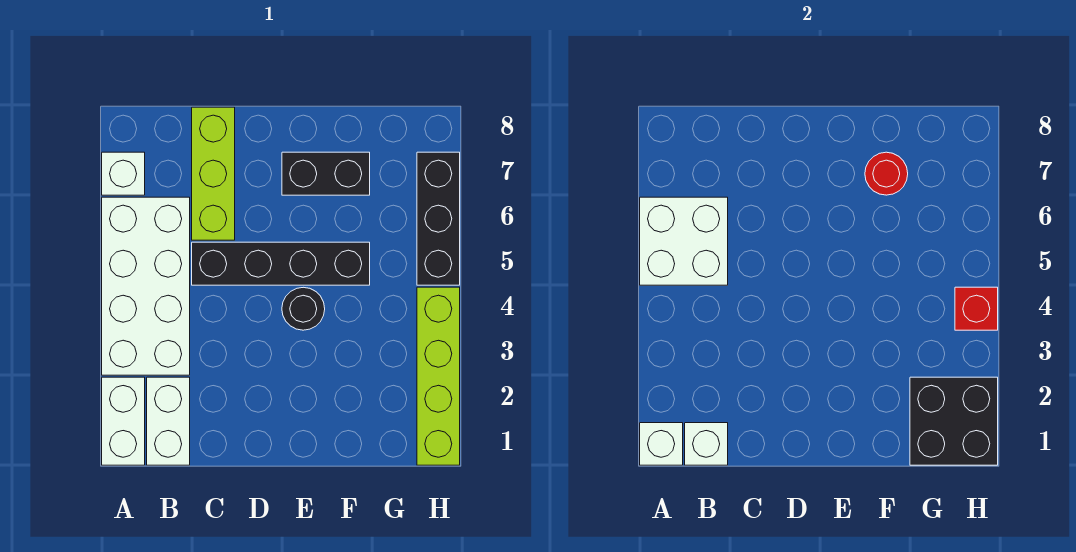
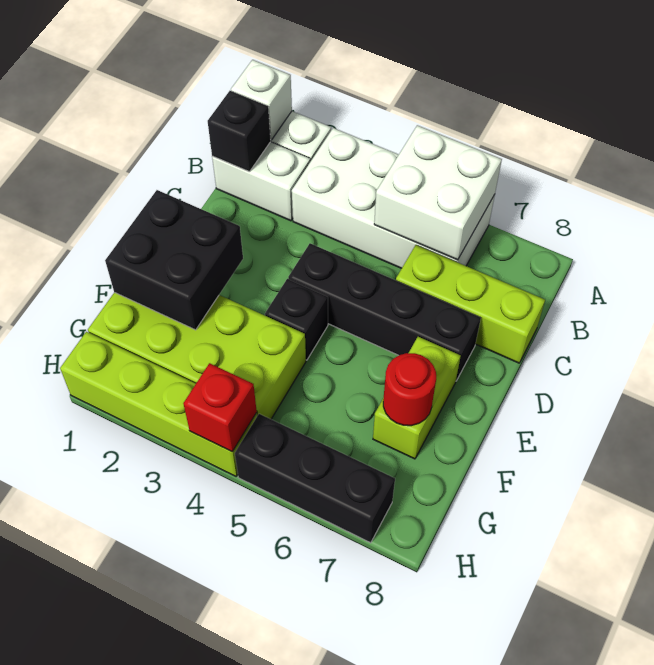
white brick A7 level 1 -> none
white brick B1 level 2 -> black brick B1 level 2
black brick C5:F5 level 1 -> black brick D4:D7 level 1
black round brick E4 level 1 -> black brick E4 level 1
black brick E7:F7 level 1 -> lime brick E7:F7 level 1
none -> lime brick F1:G4 level 1
black brick G1:H2 level 2 -> black brick E1:F2 level 2

